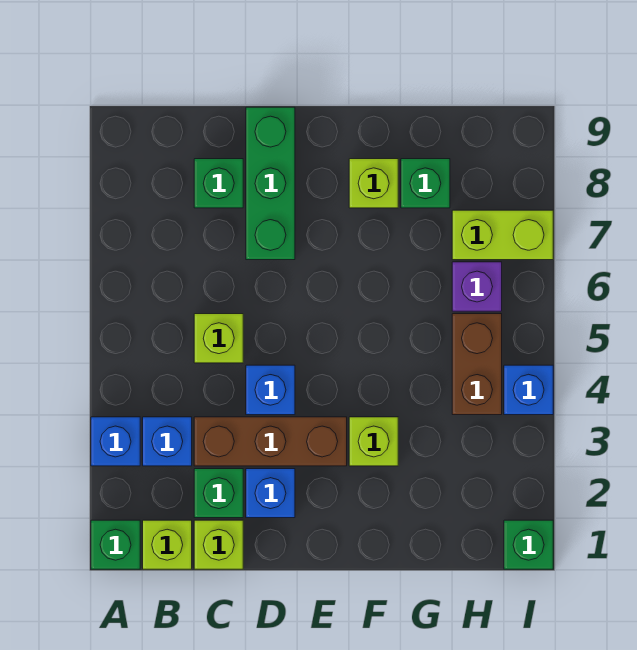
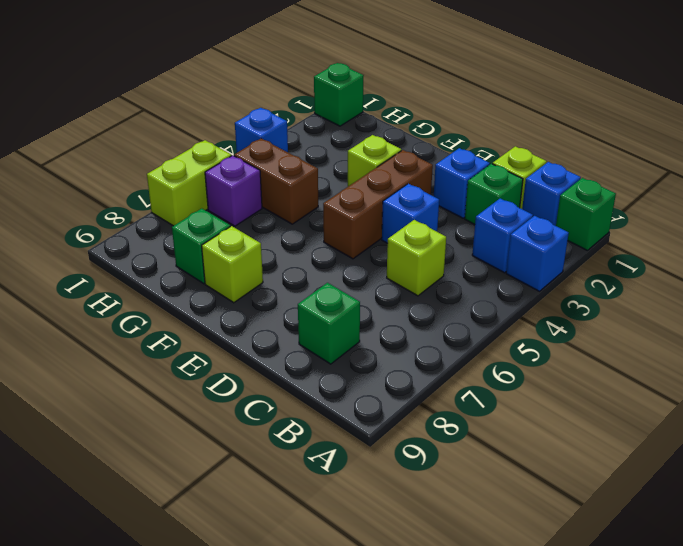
lime brick B1 level 1 -> blue brick B1 level 1
brown brick C3:E3 level 1 -> brown brick E3:E5 level 1
green brick D7:D9 level 1 -> none
brown brick H4:H5 level 1 -> brown brick G5:H5 level 1
lime brick H7:I7 level 1 -> lime brick I6:I7 level 1

